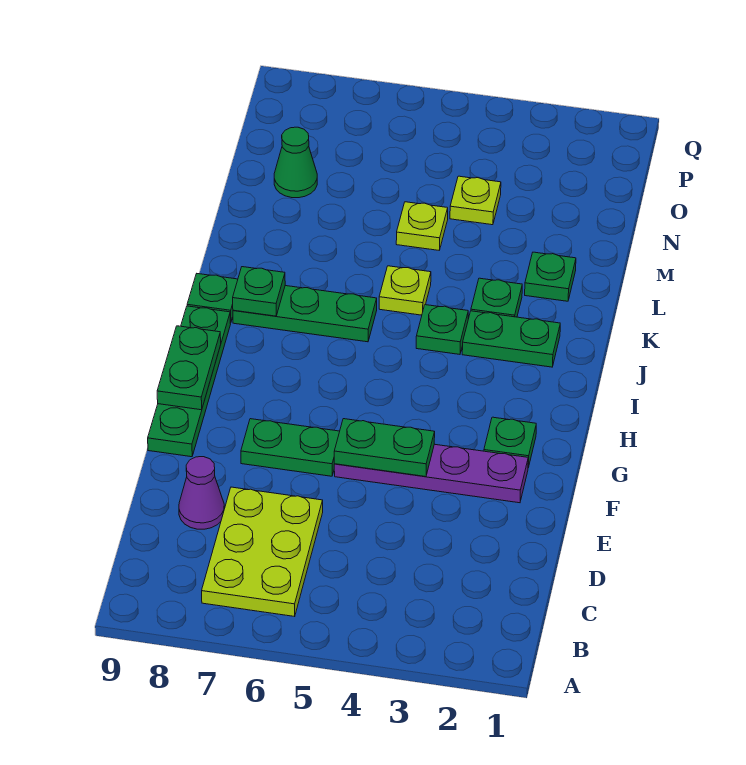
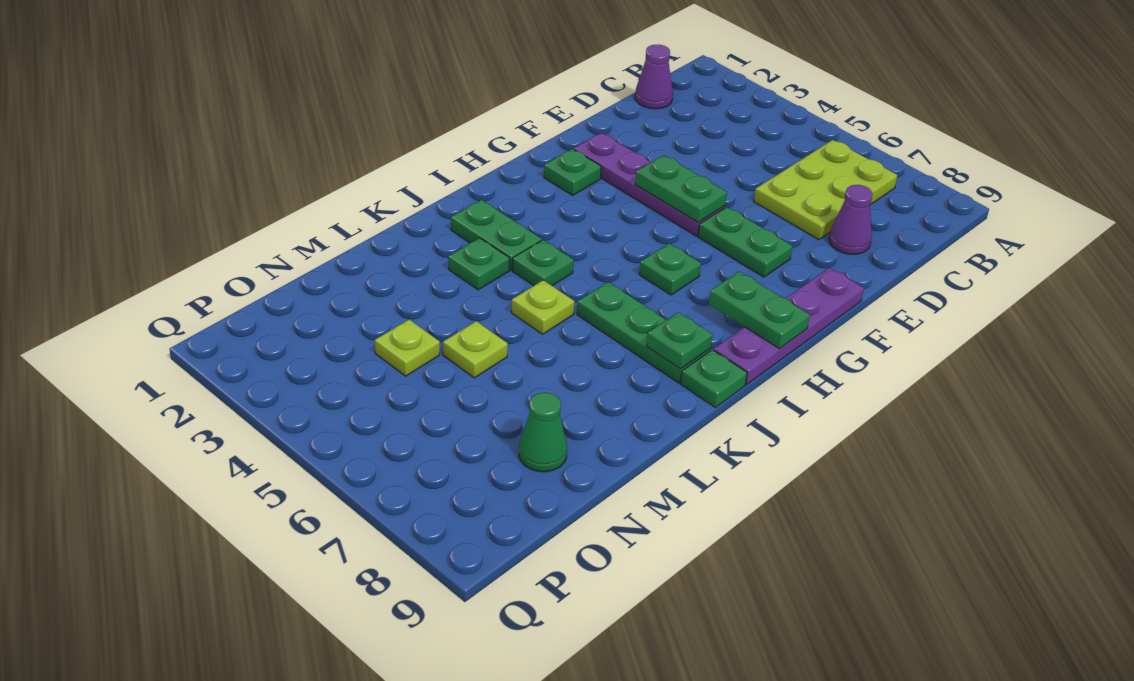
none -> purple cone C1 level 1
green plate F9:I9 level 1 -> purple plate F9:I9 level 1
green plate G9:H9 level 2 -> green plate H8:H9 level 2
green plate L2 level 1 -> green plate H6 level 1

